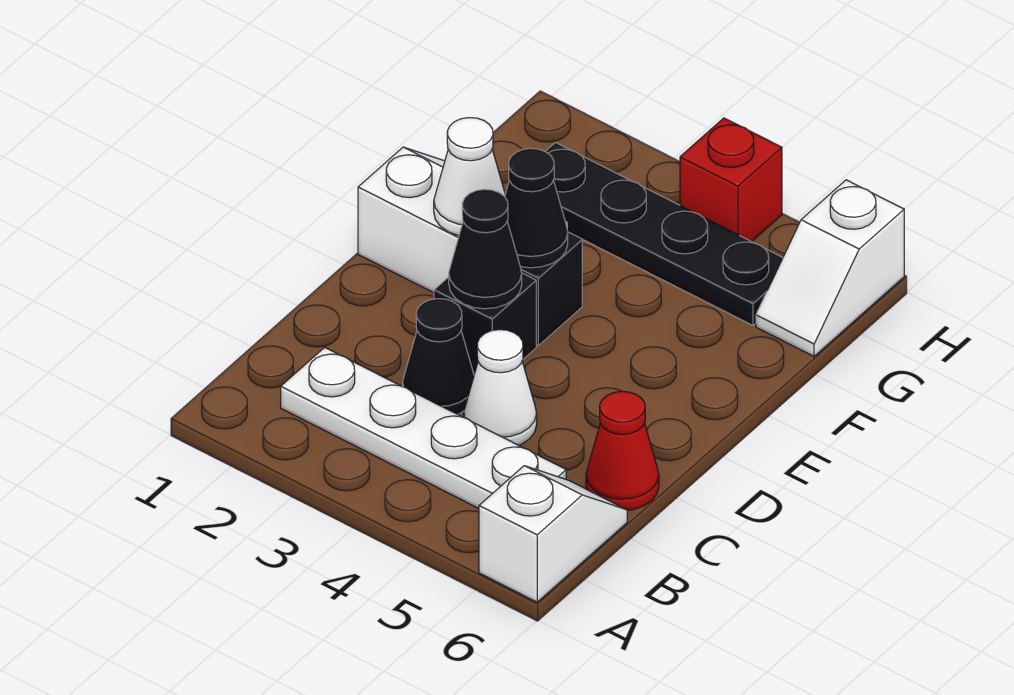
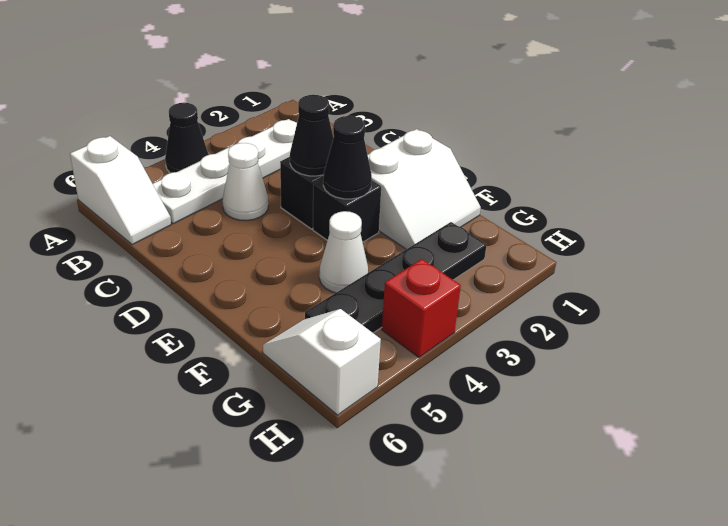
black cone C3 level 1 -> black cone A4 level 1
red cone C6 level 1 -> none
white cone E2 level 2 -> white cone F4 level 1

